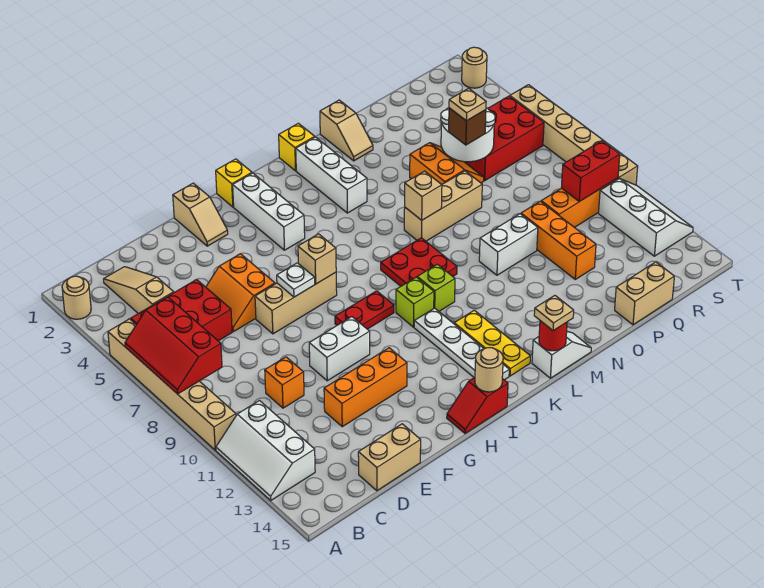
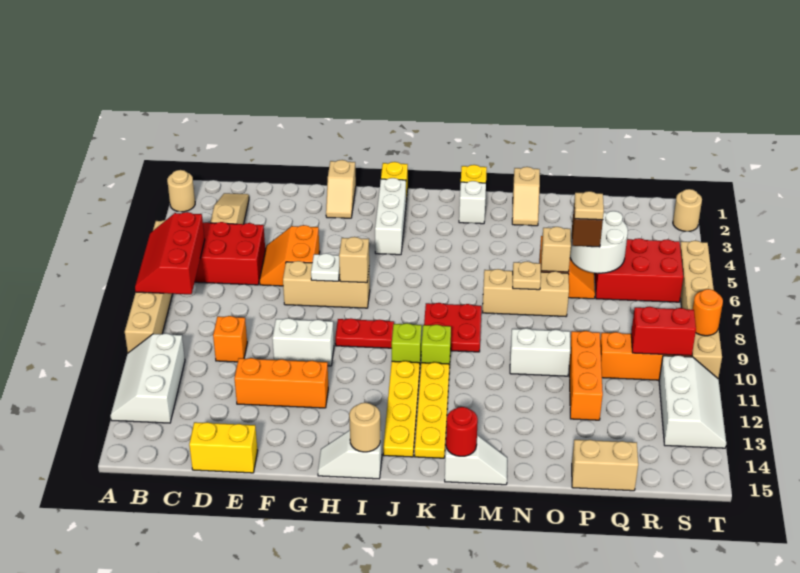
tan brick D15:E15 level 1 -> yellow brick D15:E15 level 1
red slope H15:I15 level 1 top I -> white slope H15:I15 level 1 top I
white plate J11:J14 level 1 -> yellow plate J11:J14 level 1
yellow plate K12:K14 level 1 -> yellow plate K11:K14 level 1
white brick L2:L4 level 1 -> white brick L2 level 1
tan plate L15 level 3 -> tan plate N7 level 2
tan brick M7 level 2 -> tan brick O6 level 2
none -> orange round brick T9 level 2

